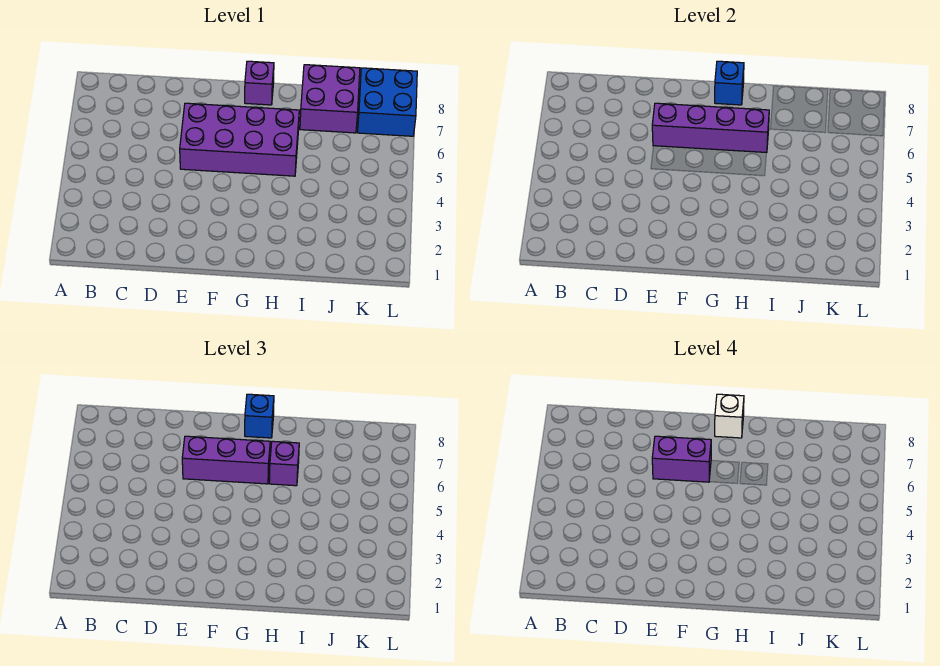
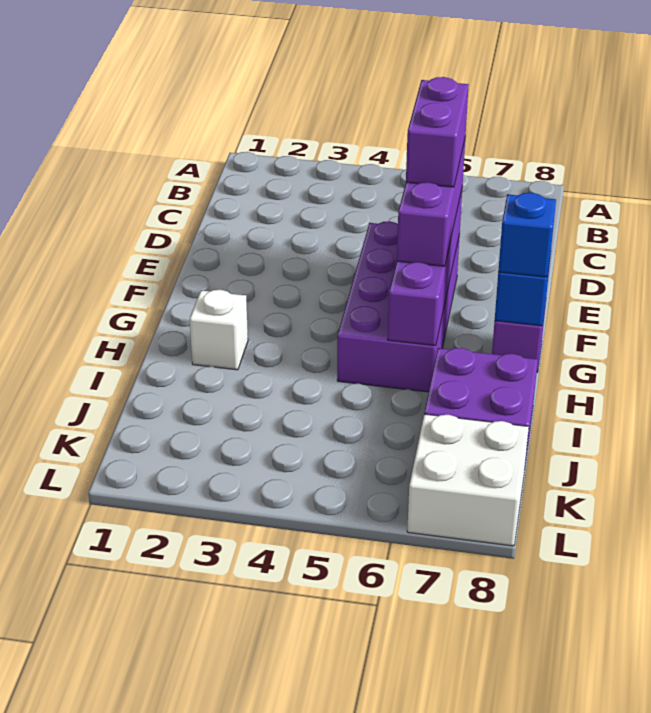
white brick G8 level 4 -> white brick H2 level 1
purple brick H6 level 3 -> none
blue brick K7:L8 level 1 -> white brick K7:L8 level 1

